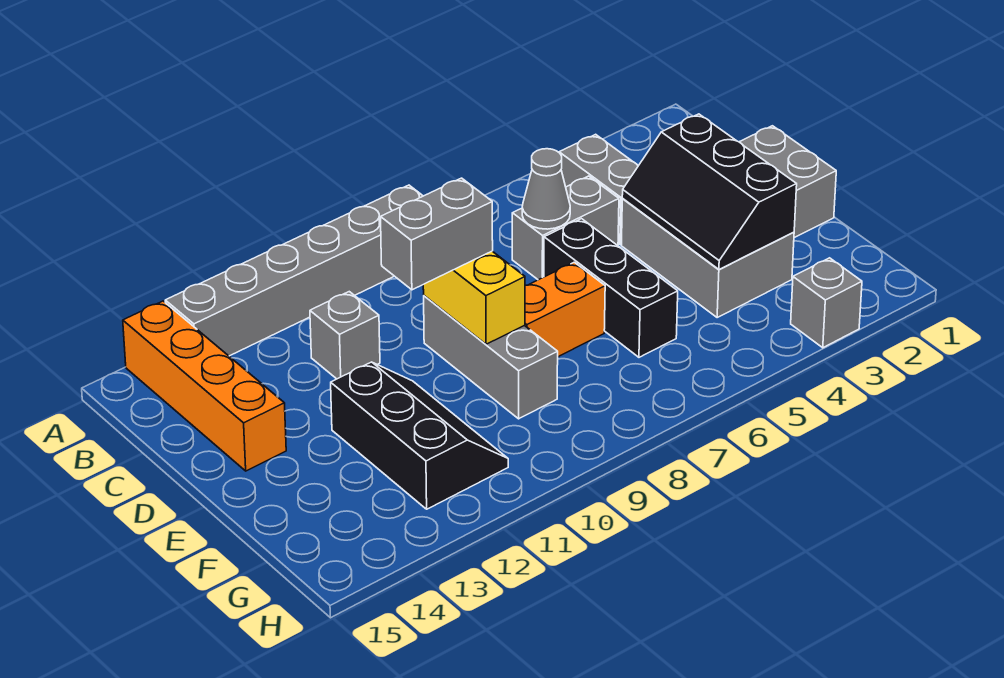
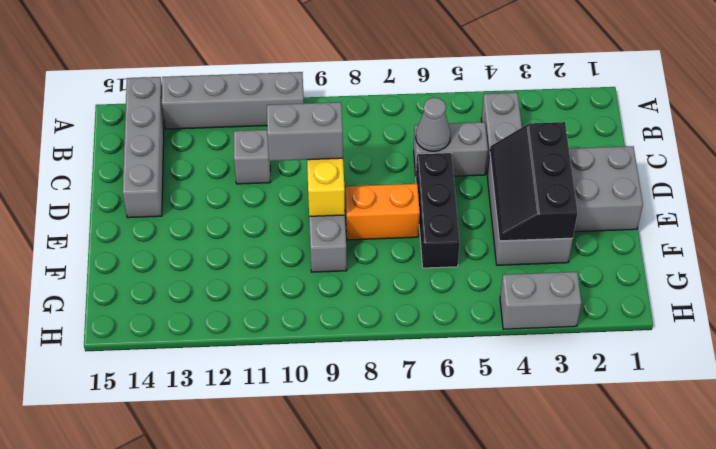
grey brick A8:A13 level 1 -> grey brick A10:A13 level 1
orange brick A14:D14 level 1 -> grey brick A14:D14 level 1
black slope E11:G12 level 1 top 12 -> none
grey brick H3 level 1 -> grey brick H3:H4 level 1

